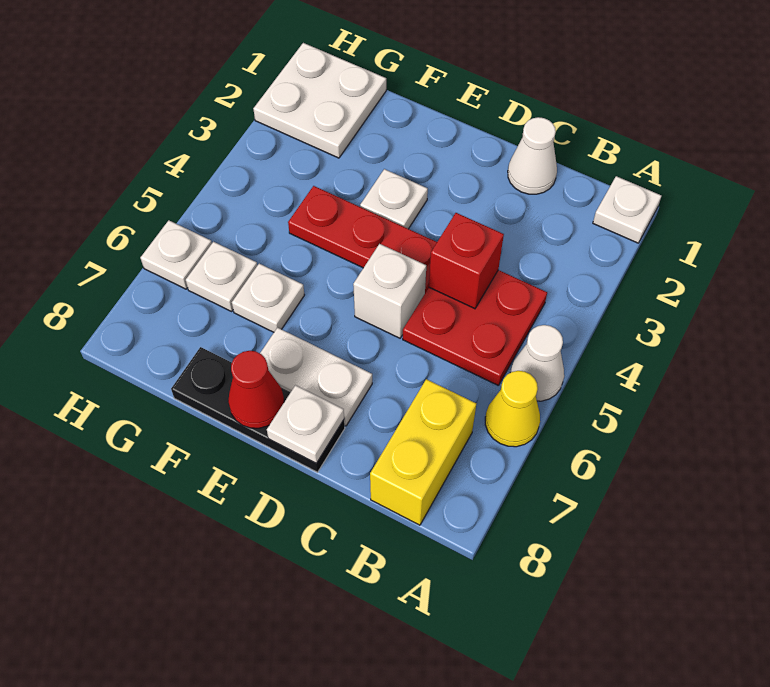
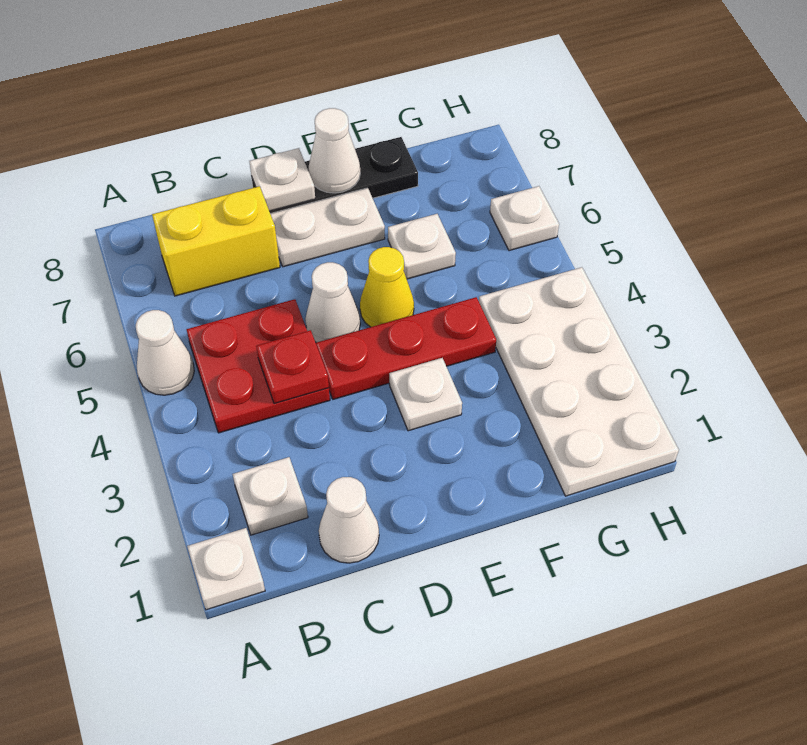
yellow cone A6 level 1 -> yellow cone E5 level 1
yellow brick B7:B8 level 1 -> yellow brick B7:C7 level 1
red brick C4 level 2 -> red plate C4 level 2
white brick D5 level 1 -> white cone D5 level 1
red cone E8 level 2 -> white cone E8 level 2
white plate G1:H2 level 1 -> white plate G1:H4 level 1
white plate G6 level 1 -> white plate B2 level 1

